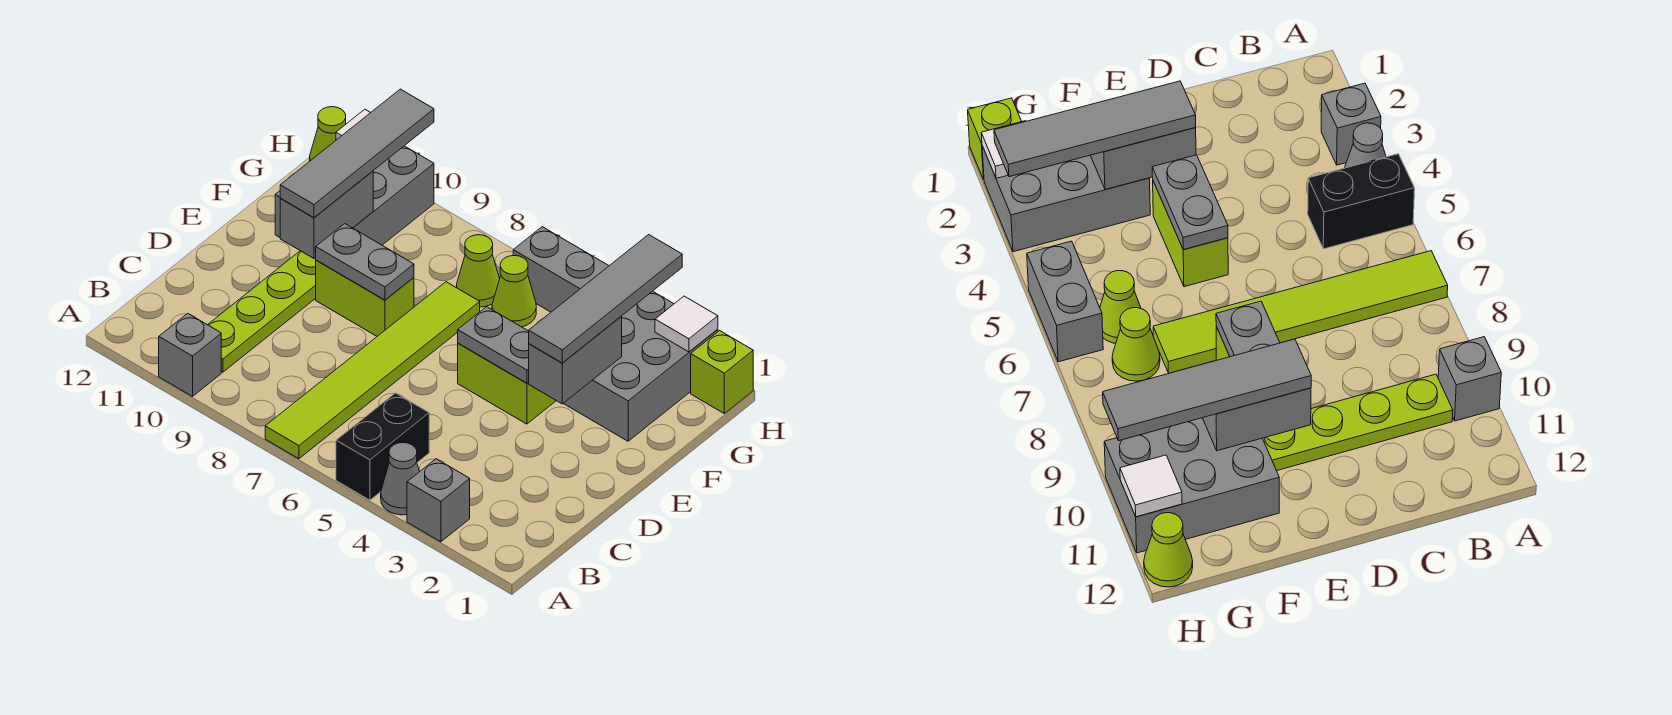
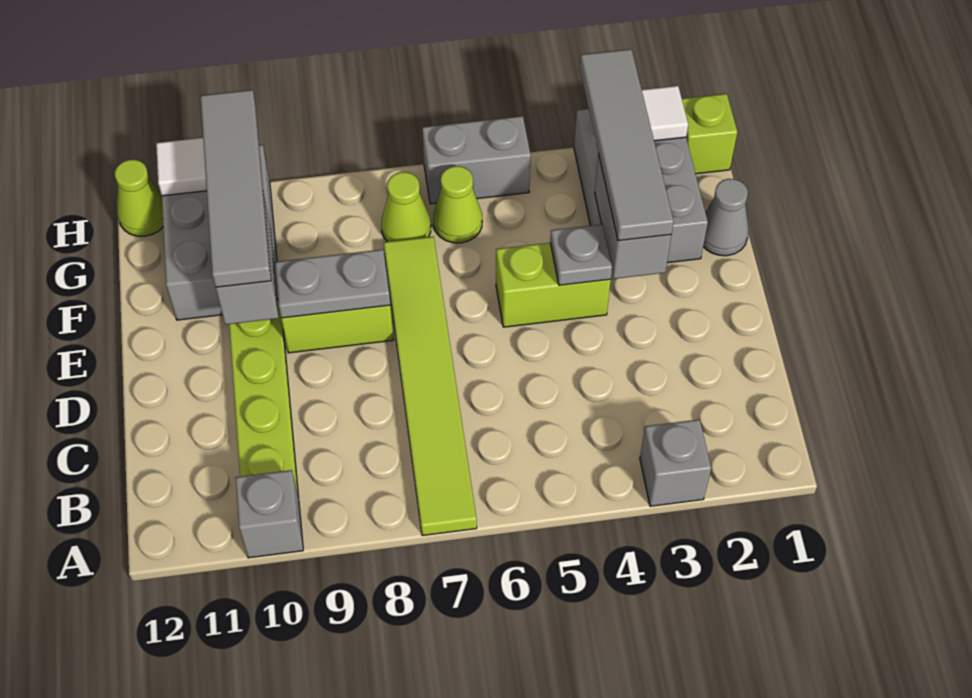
grey cone A4 level 1 -> grey cone F1 level 1
black brick A5:B5 level 1 -> none
grey plate E4:E5 level 2 -> grey plate E4 level 2

